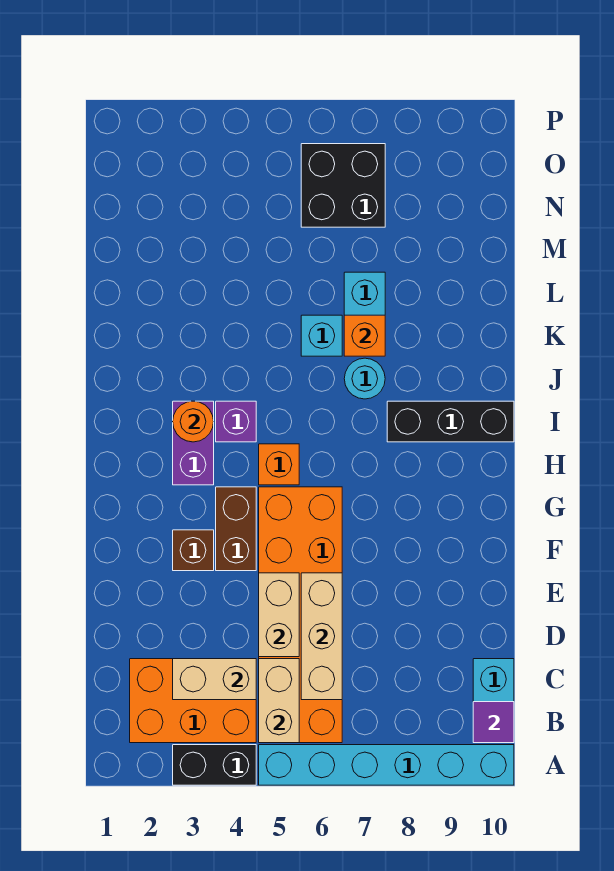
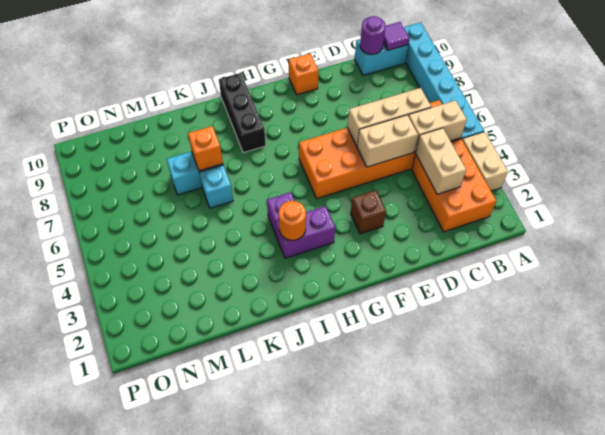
black brick A3:A4 level 1 -> tan brick A3:A4 level 1
none -> purple round brick C10 level 2
brown brick F4:G4 level 1 -> none
orange brick H5 level 1 -> orange brick F10 level 1
cyan round brick J7 level 1 -> none
black brick N6:O7 level 1 -> none

